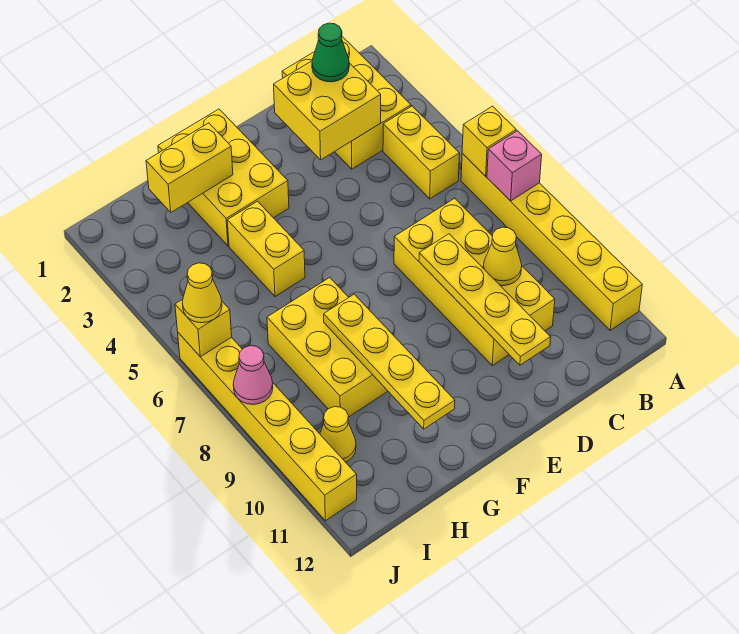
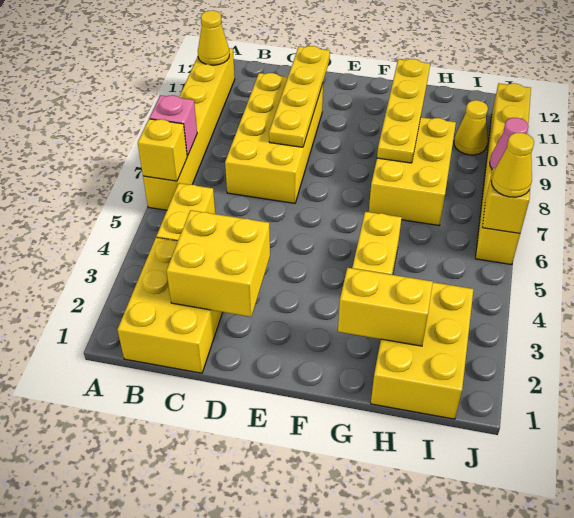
green cone C2 level 3 -> none
yellow cone C9 level 2 -> yellow cone A11 level 2
yellow brick F1:G3 level 1 -> yellow brick H1:I3 level 1

